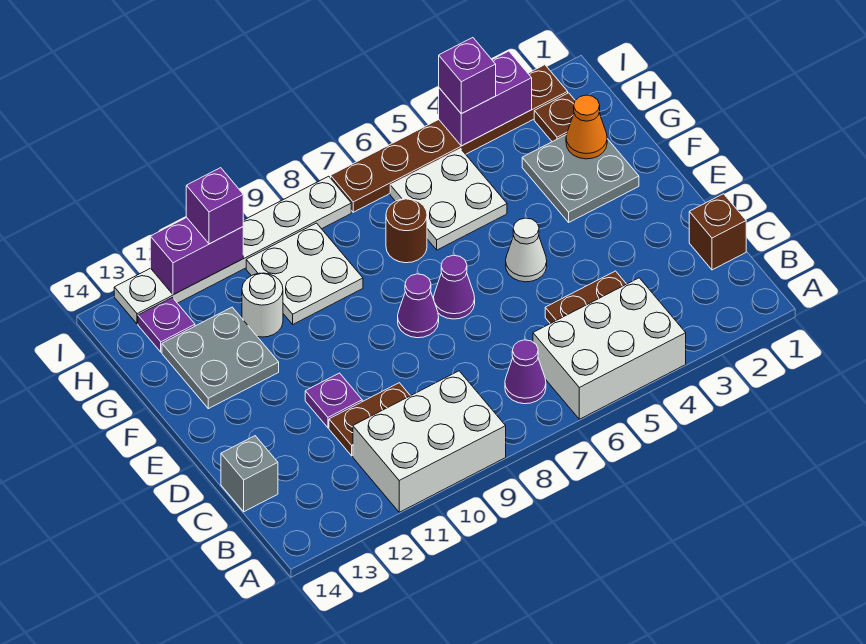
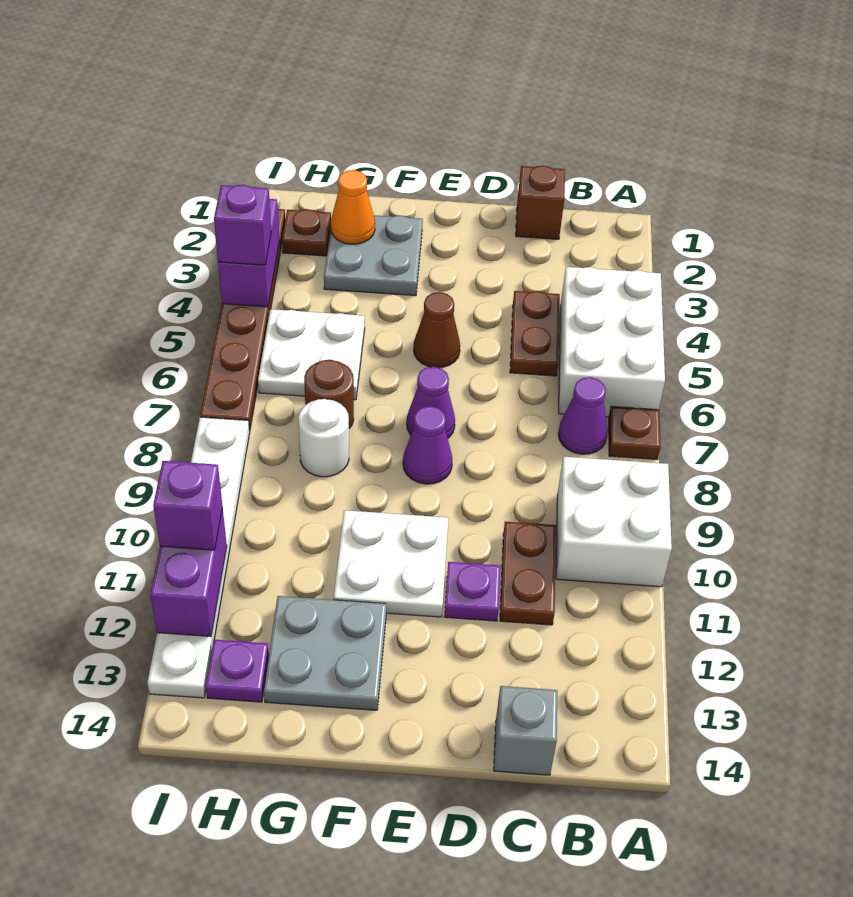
none -> brown plate A7 level 1
white brick A9:B11 level 1 -> white brick A9:B10 level 1
white cone E5 level 1 -> brown cone E5 level 1
white plate G9:H10 level 1 -> white plate E10:F11 level 1
white round brick G11 level 1 -> white round brick G8 level 1

